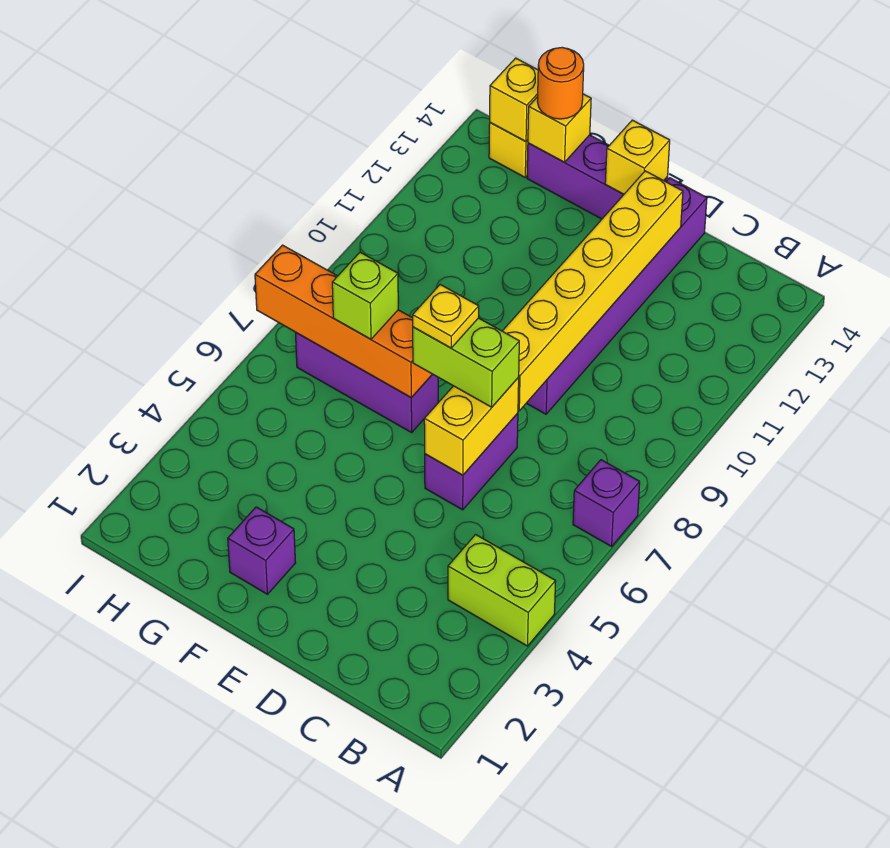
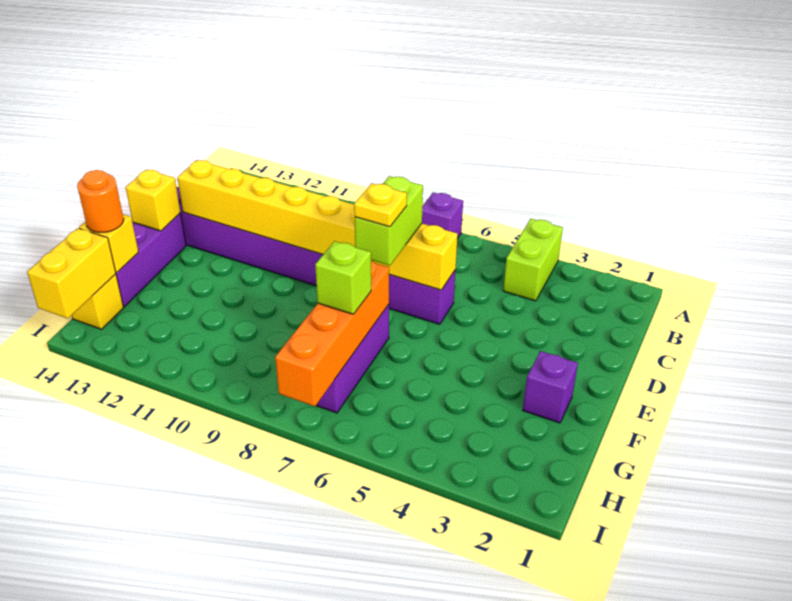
yellow brick H14 level 2 -> yellow brick H14:I14 level 2

